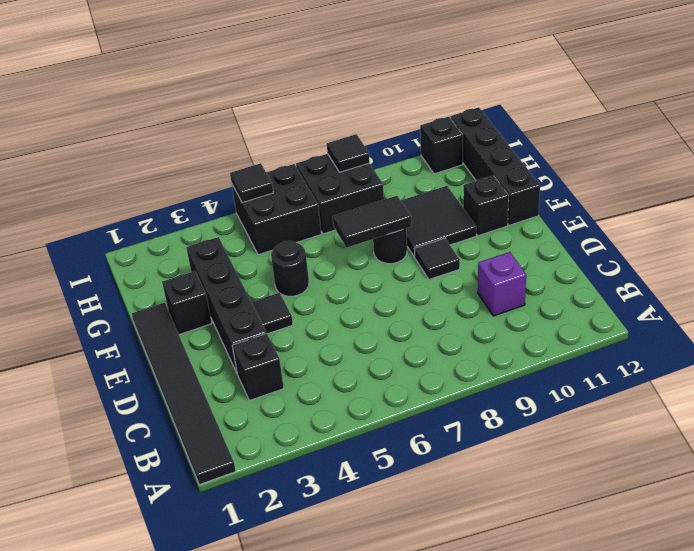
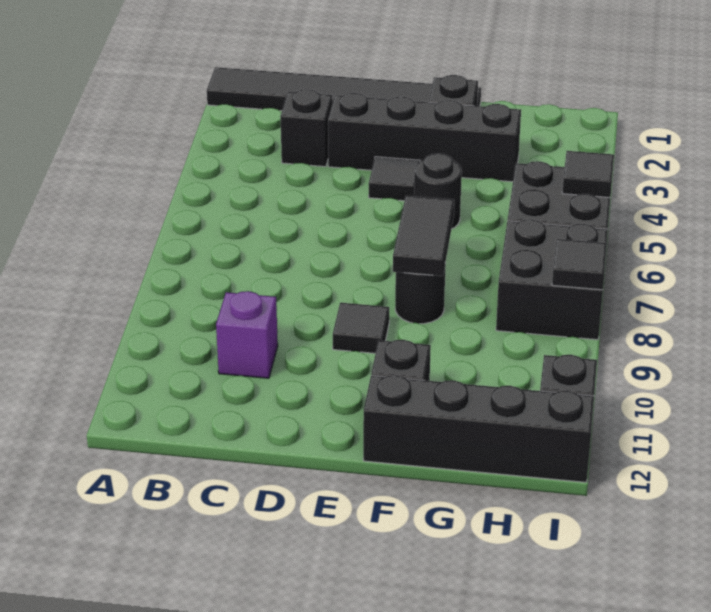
black tile F9:G10 level 1 -> none

